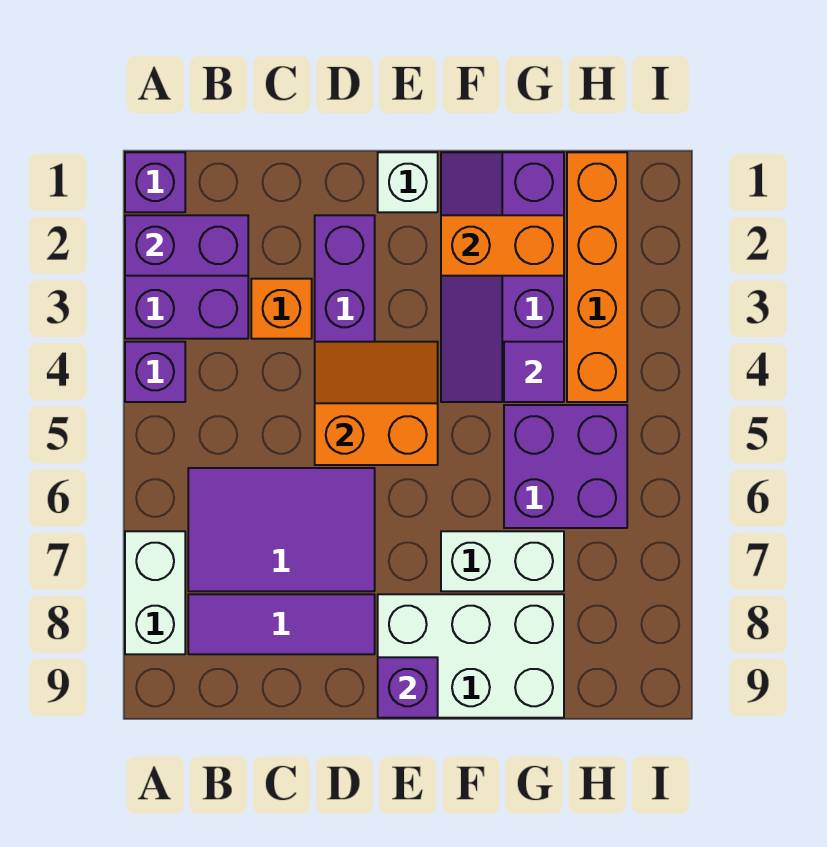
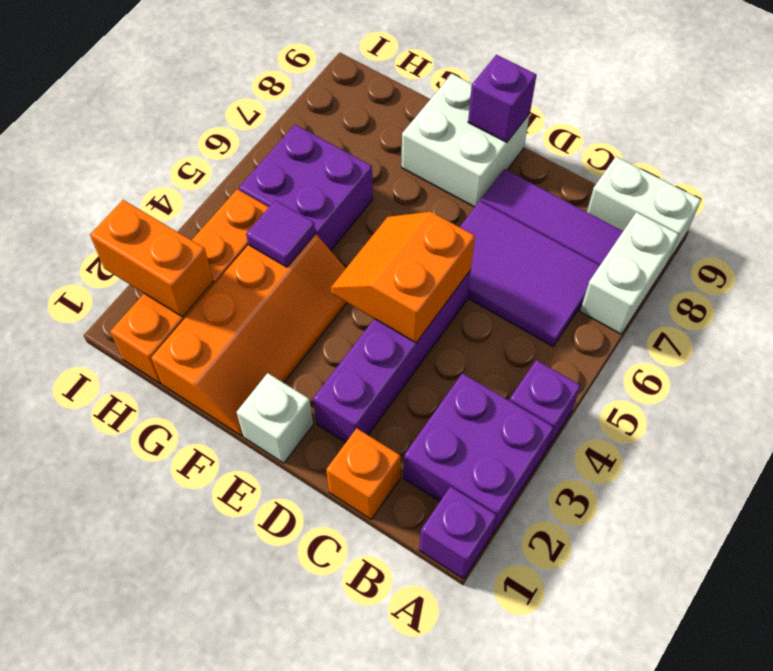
purple brick A2:B2 level 2 -> none
orange brick C3 level 1 -> orange brick C1 level 1
orange slope D4:E5 level 2 top 5 -> orange slope D4:E5 level 2 top D
white brick E8:G9 level 1 -> white brick E8:F9 level 1
purple slope F1:G4 level 1 top G -> orange slope F1:G4 level 1 top G
orange brick F2:G2 level 2 -> orange brick H2:I2 level 2
white brick F7:G7 level 1 -> white brick A9:B9 level 1

